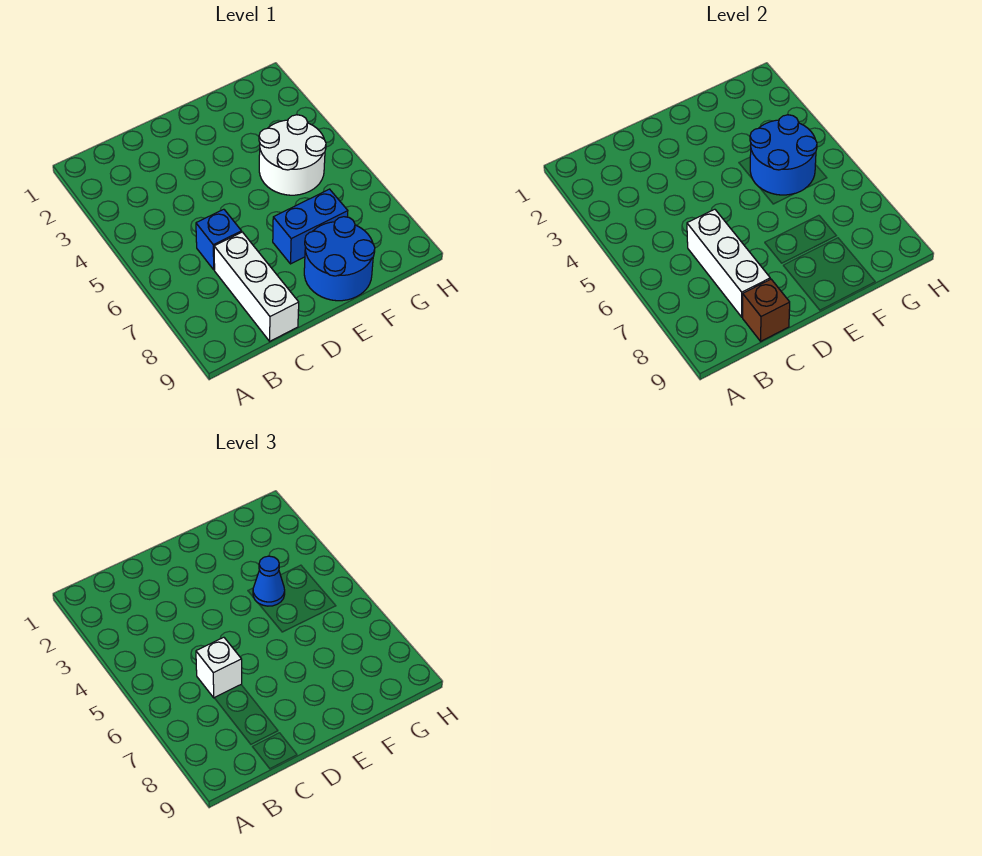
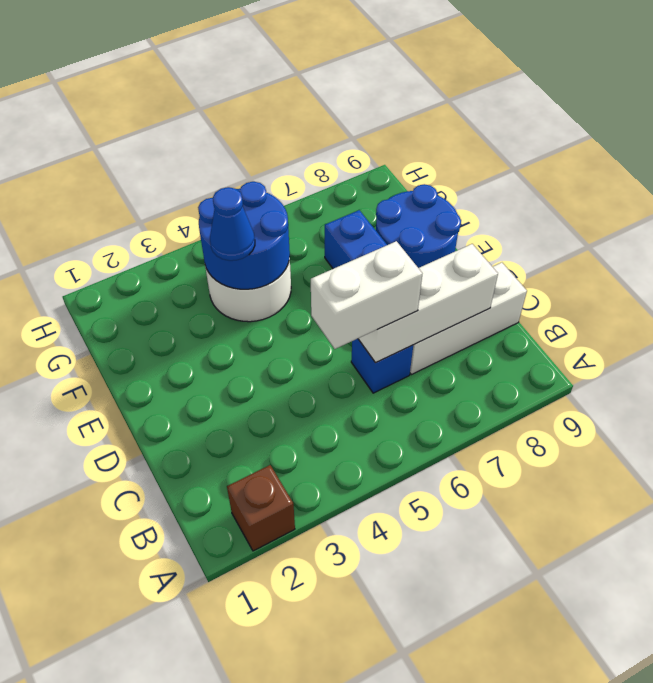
white brick C6 level 3 -> white brick C5:C6 level 3
brown brick C9 level 2 -> brown brick A2 level 1

